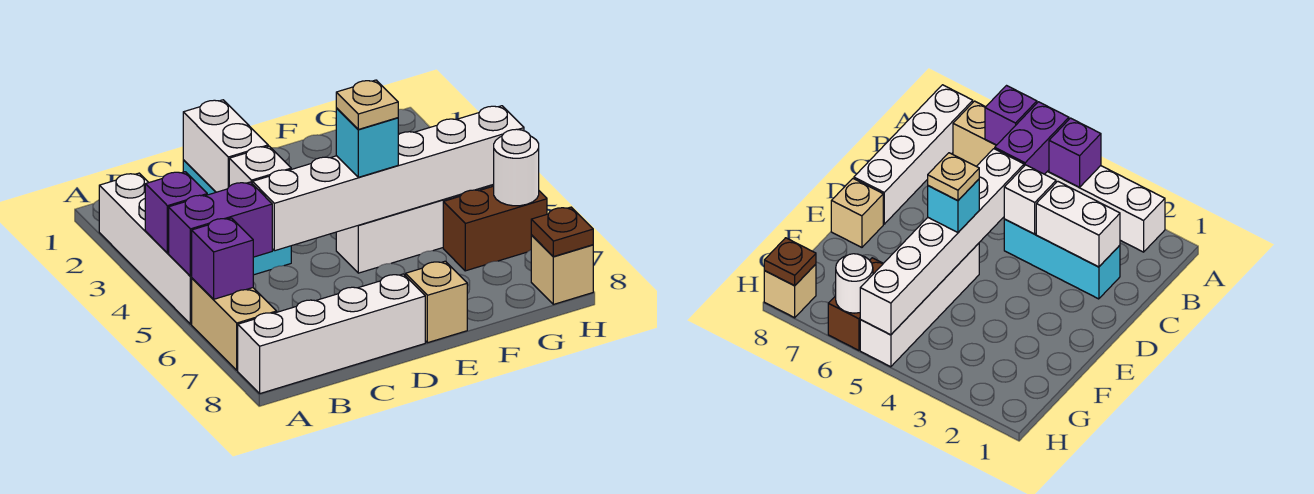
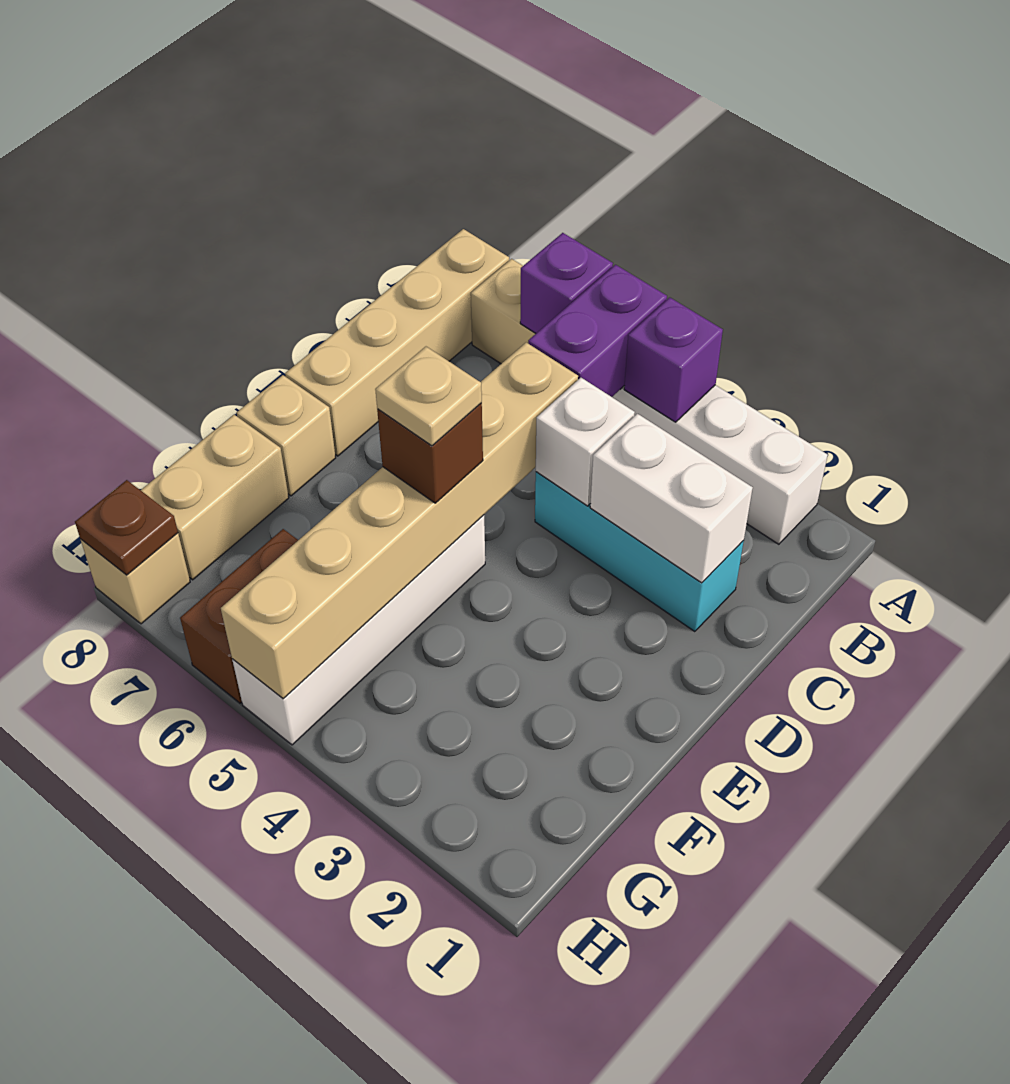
white brick A8:D8 level 1 -> tan brick A8:D8 level 1
white brick C5:H5 level 2 -> tan brick C5:H5 level 2
cyan brick E5 level 3 -> brown brick E5 level 3
none -> tan brick F8:G8 level 1
white round brick H6 level 2 -> none

